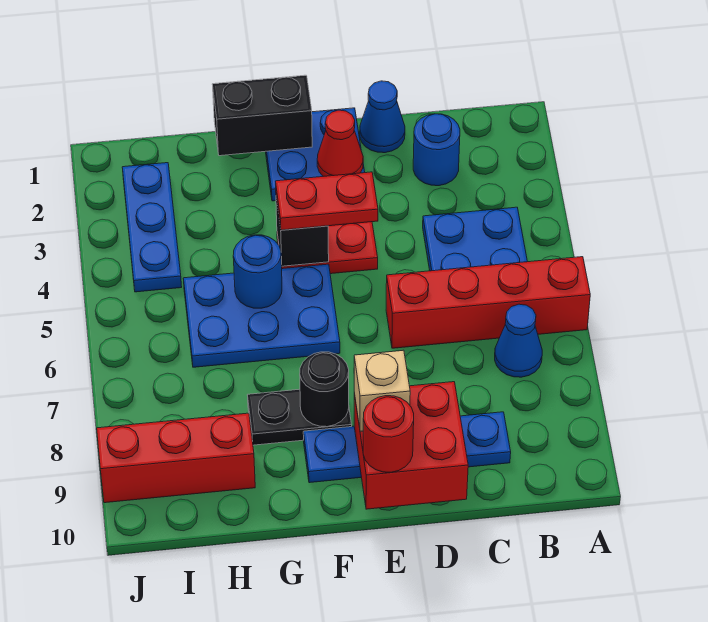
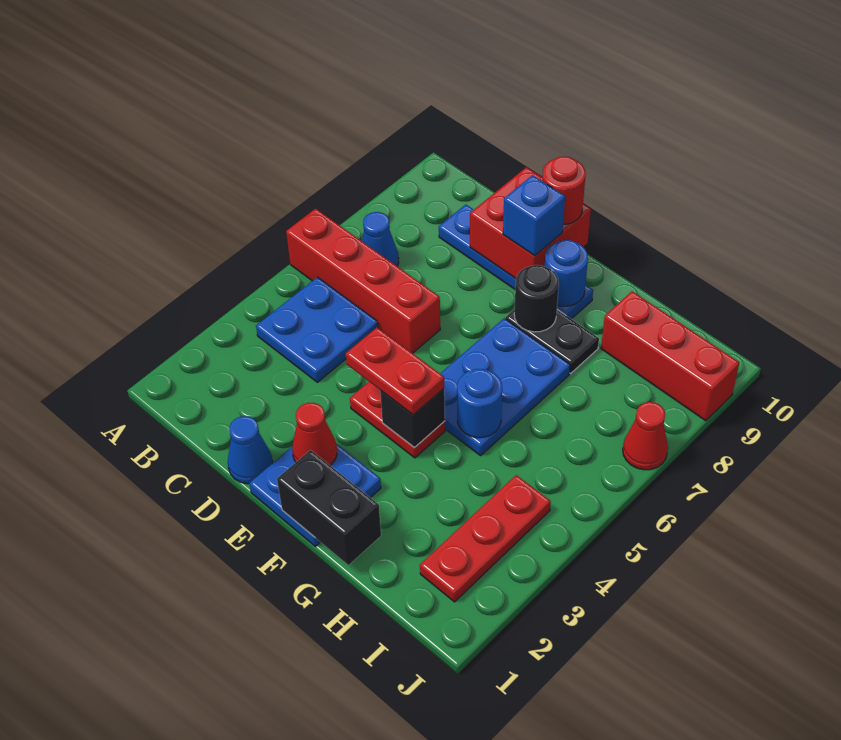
blue round brick C2 level 1 -> blue round brick F9 level 2
tan brick E9 level 3 -> blue brick E9 level 3
blue plate F5:H6 level 1 -> blue plate F5:G7 level 1
blue plate I2:I4 level 1 -> red plate I2:I4 level 1
none -> red cone J7 level 1

